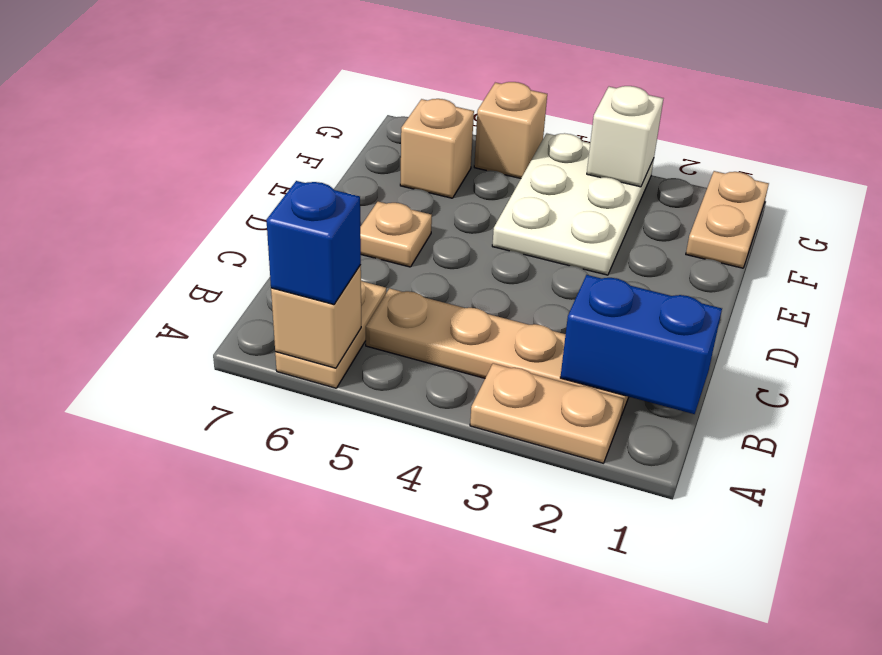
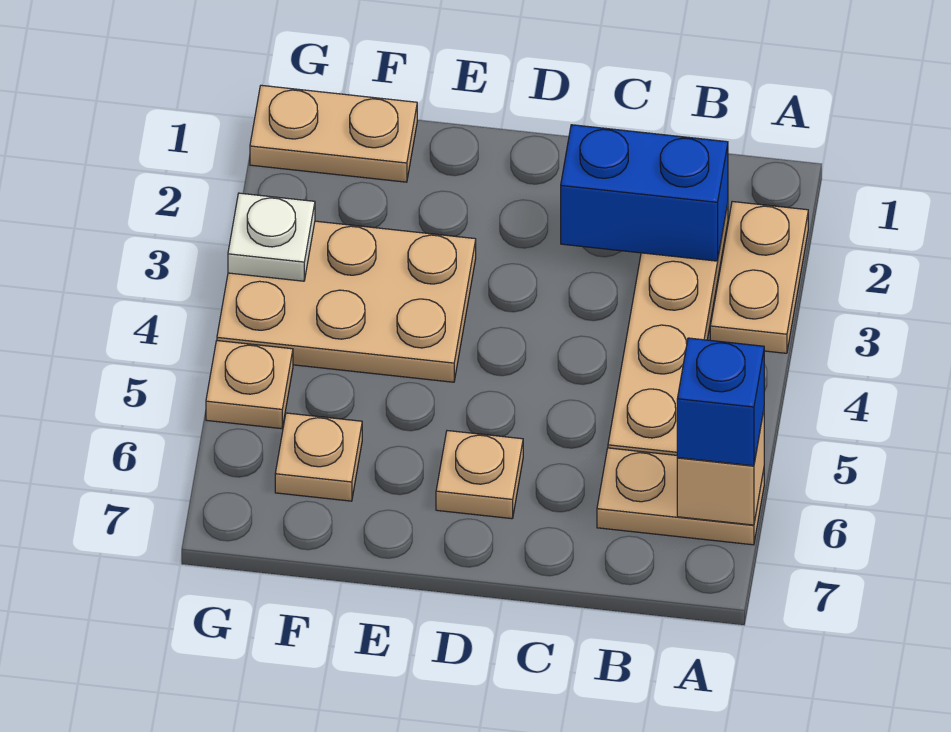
blue brick B1:B2 level 2 -> blue brick B2:C2 level 2
white plate E3:G4 level 1 -> tan plate E3:G4 level 1
tan brick F6 level 1 -> tan plate F6 level 1
white brick G3 level 2 -> white plate G3 level 2
tan brick G5 level 1 -> tan plate G5 level 1

